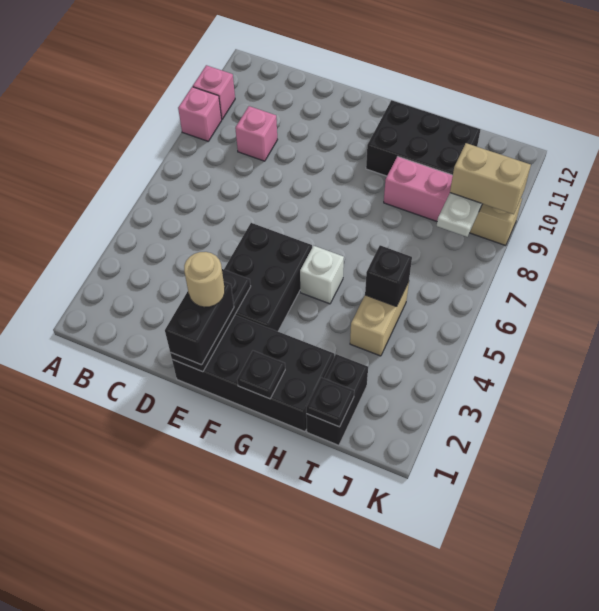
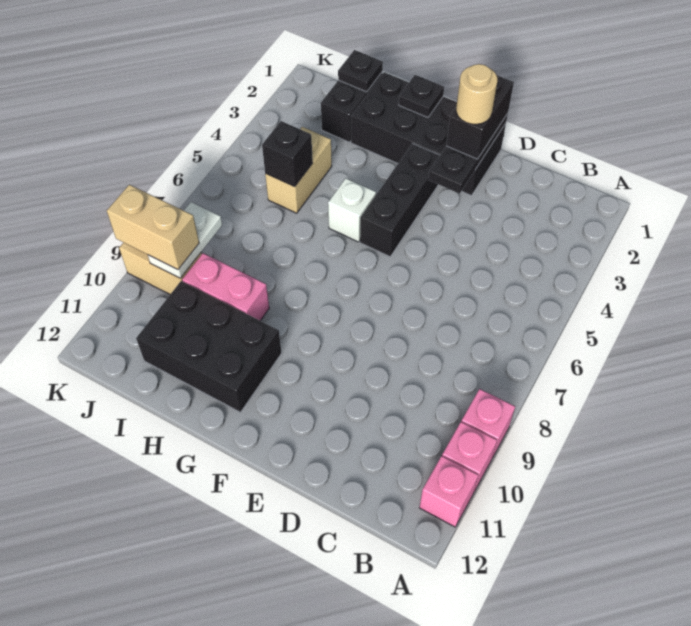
pink brick C9 level 1 -> pink brick A11 level 1
black brick E3:F5 level 1 -> black brick F3:F5 level 1

